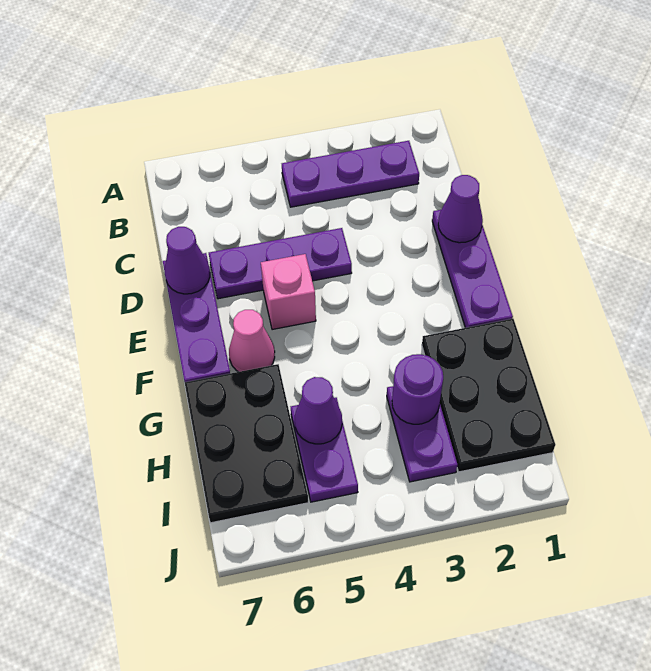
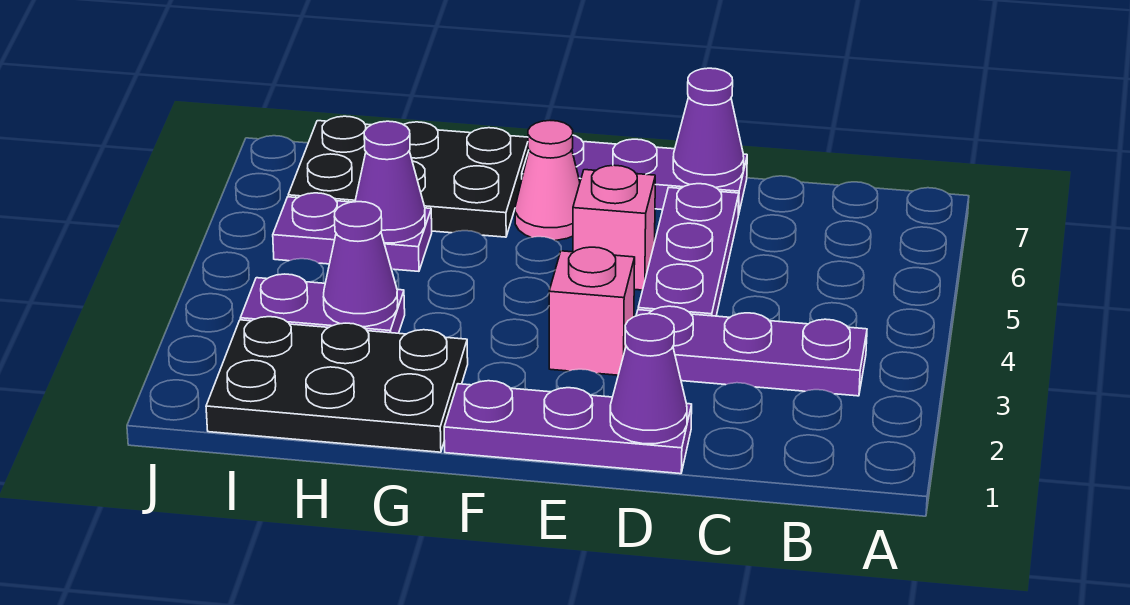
purple plate B2:B4 level 1 -> purple plate B3:D3 level 1
none -> pink brick E3 level 1
purple round brick H3 level 2 -> purple cone H3 level 2

